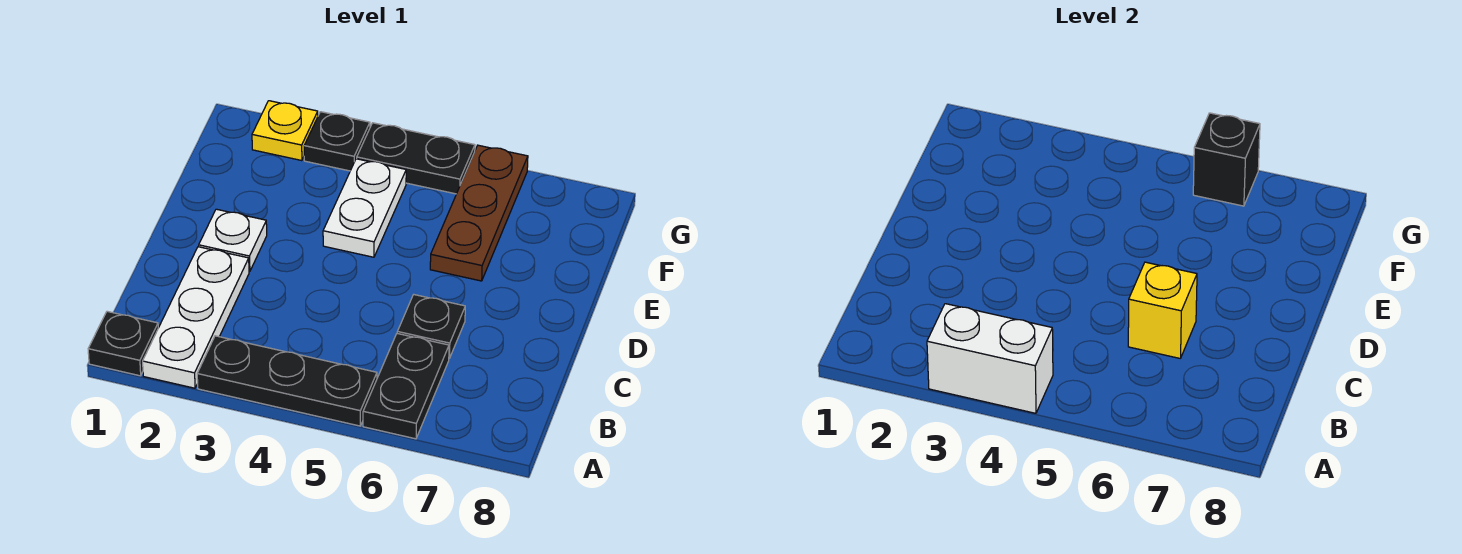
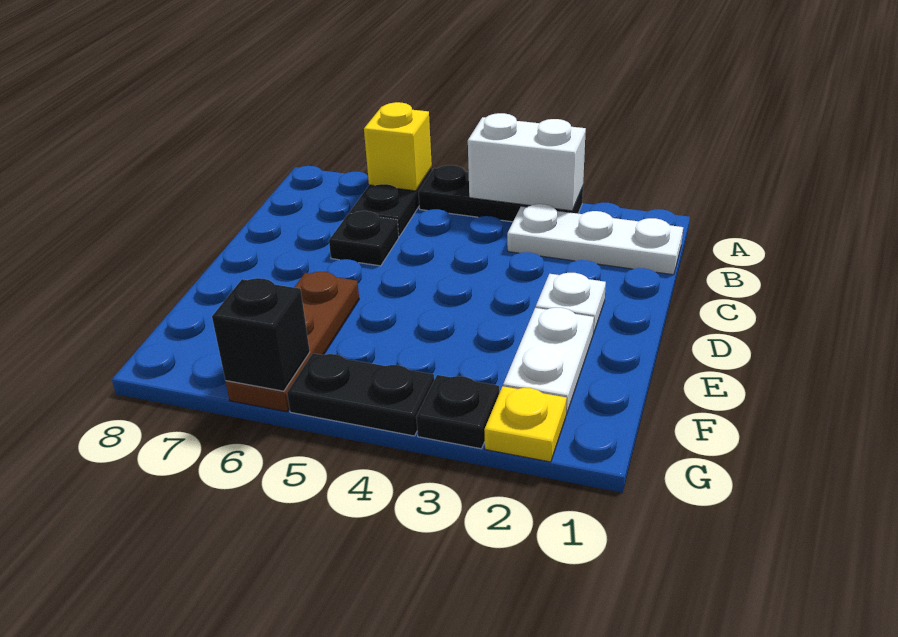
black plate A1 level 1 -> none
white plate A2:C2 level 1 -> white plate B1:B3 level 1
yellow brick C6 level 2 -> yellow brick A6 level 2
white plate E4:F4 level 1 -> white plate E2:F2 level 1

